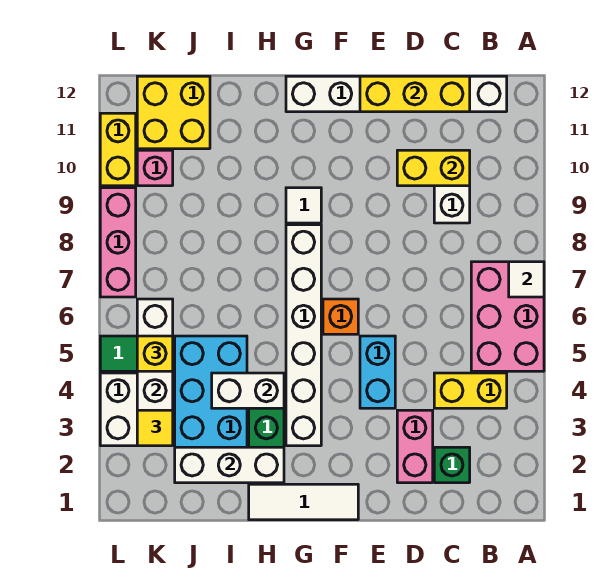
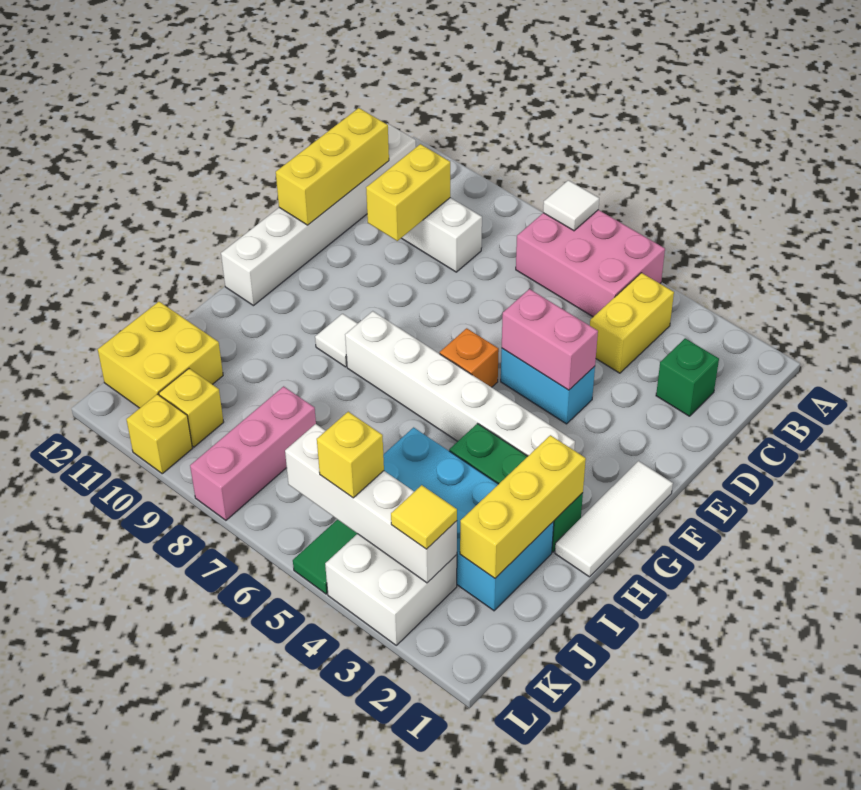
pink brick D2:D3 level 1 -> pink brick E4:E5 level 2
white brick H2:J2 level 2 -> yellow brick H2:J2 level 2
white brick H4:I4 level 2 -> none
pink brick K10 level 1 -> yellow brick K10 level 1
pink brick L7:L9 level 1 -> pink brick J8:L8 level 1
yellow brick L10:L11 level 1 -> yellow brick L10 level 1

